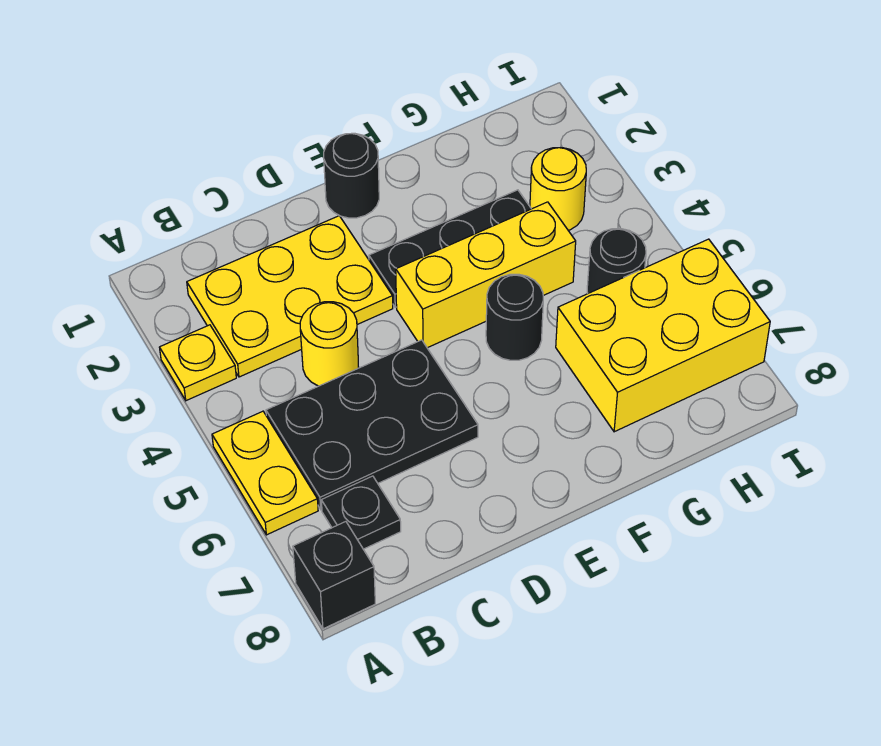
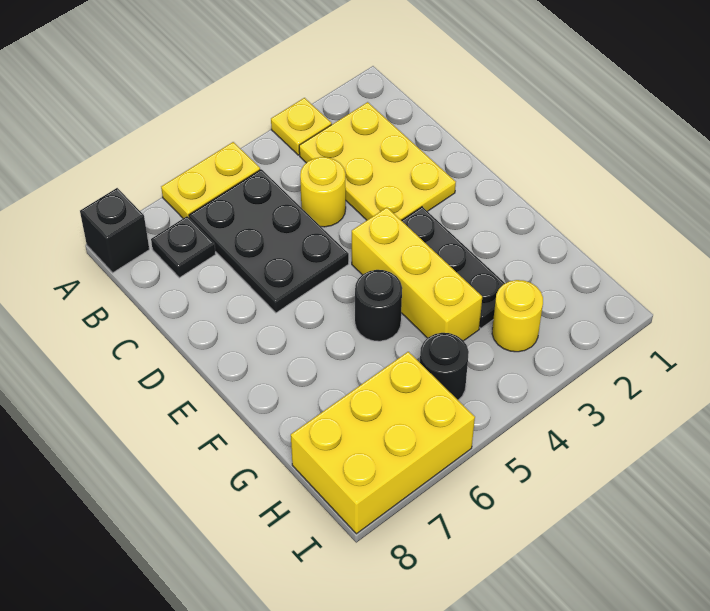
black round brick E1 level 1 -> none
yellow brick G6:I7 level 1 -> yellow brick H6:I8 level 1

